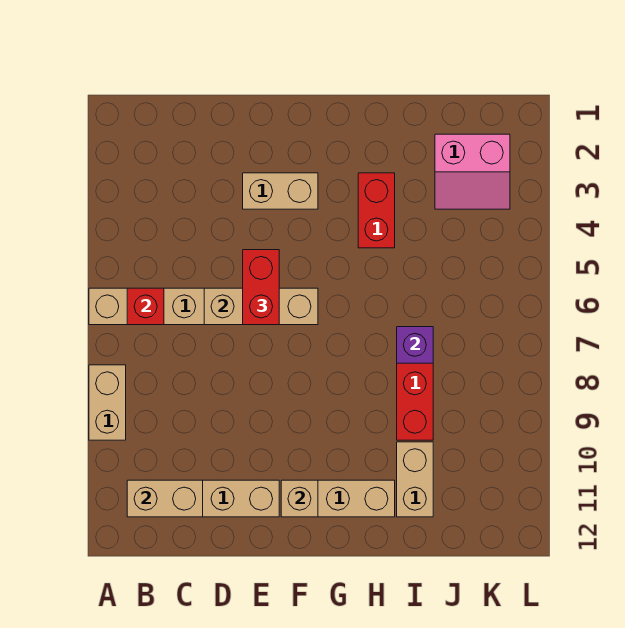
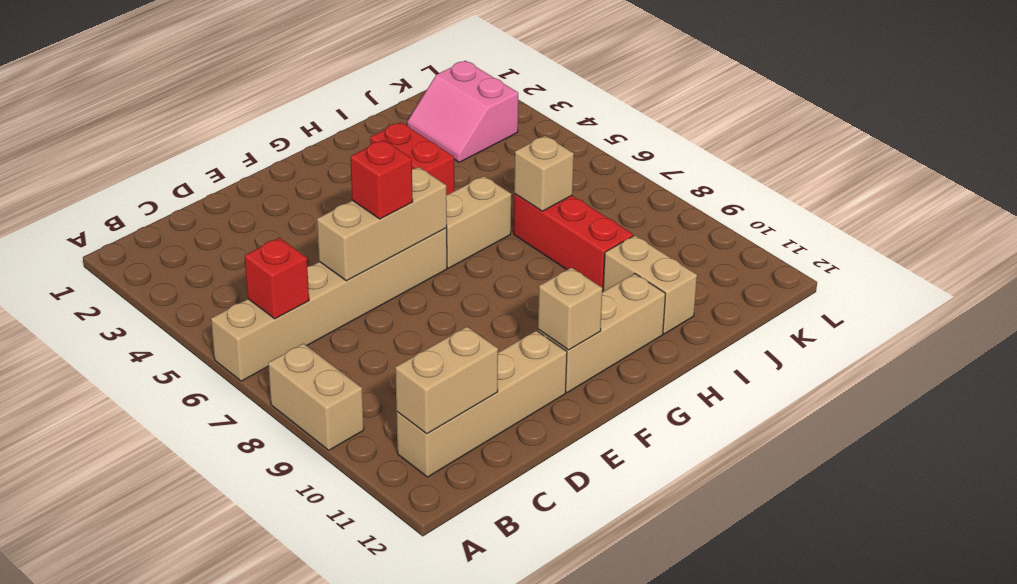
tan brick E3:F3 level 1 -> tan brick G6:H6 level 1
red brick E5:E6 level 3 -> red brick E6 level 3
purple brick I7 level 2 -> tan brick I7 level 2
pink slope J2:K3 level 1 top 2 -> pink slope J2:K3 level 1 top K

